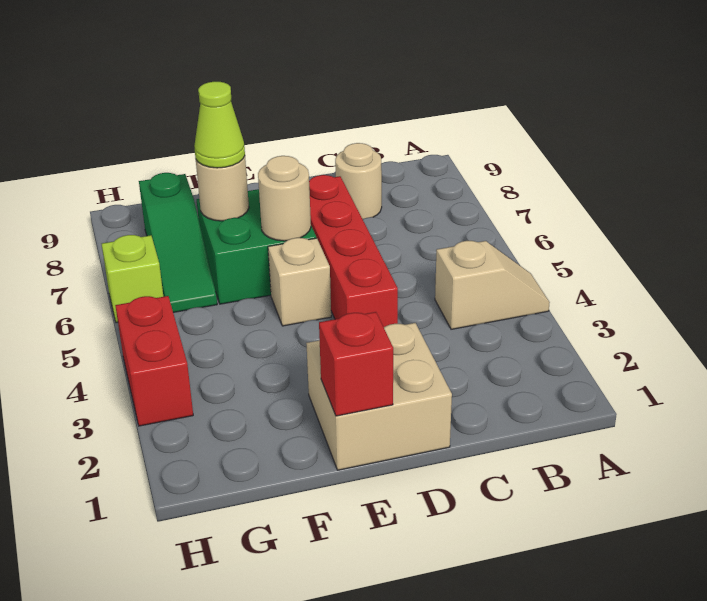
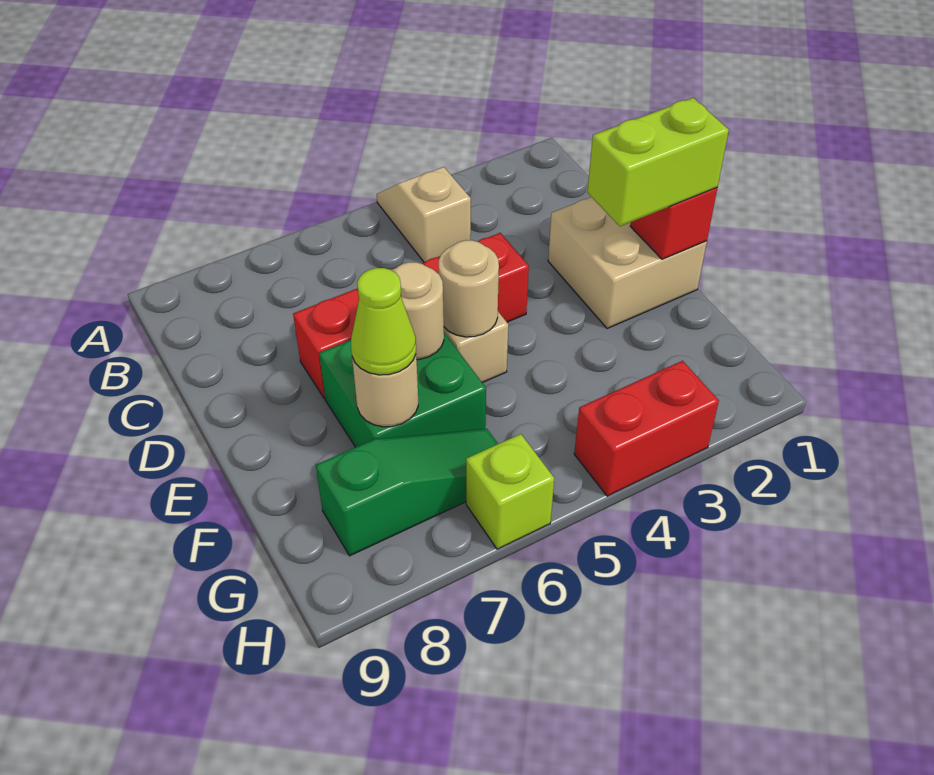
tan round brick C8 level 1 -> tan round brick E5 level 2
none -> lime brick E1:E2 level 3

